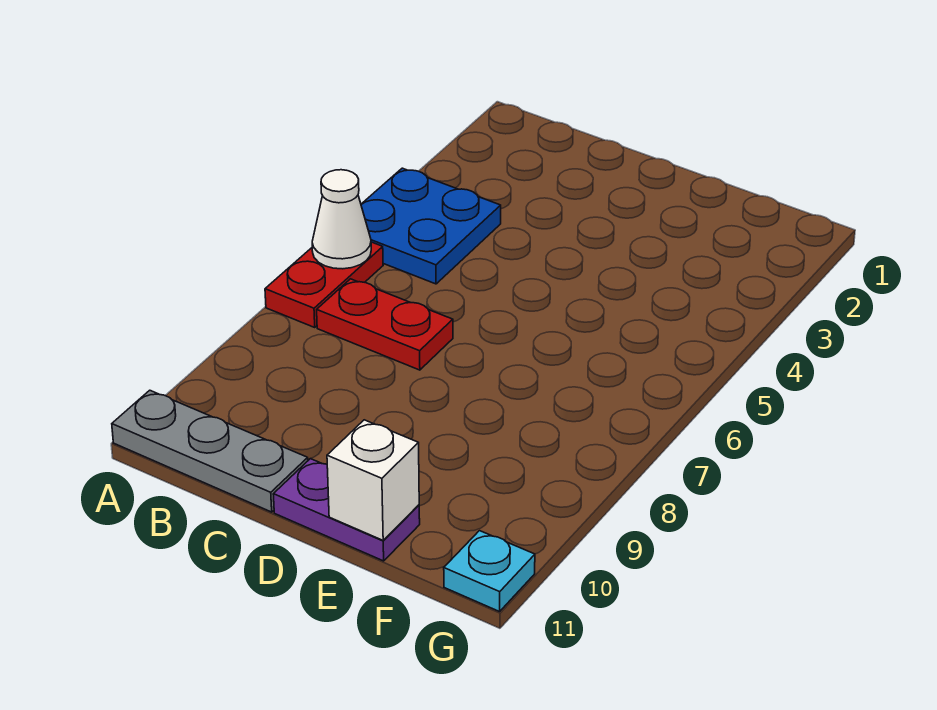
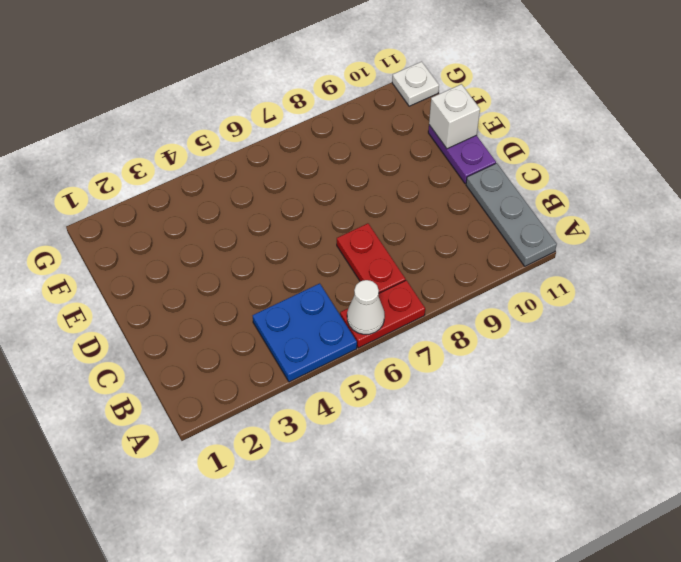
cyan plate G11 level 1 -> white plate G11 level 1

